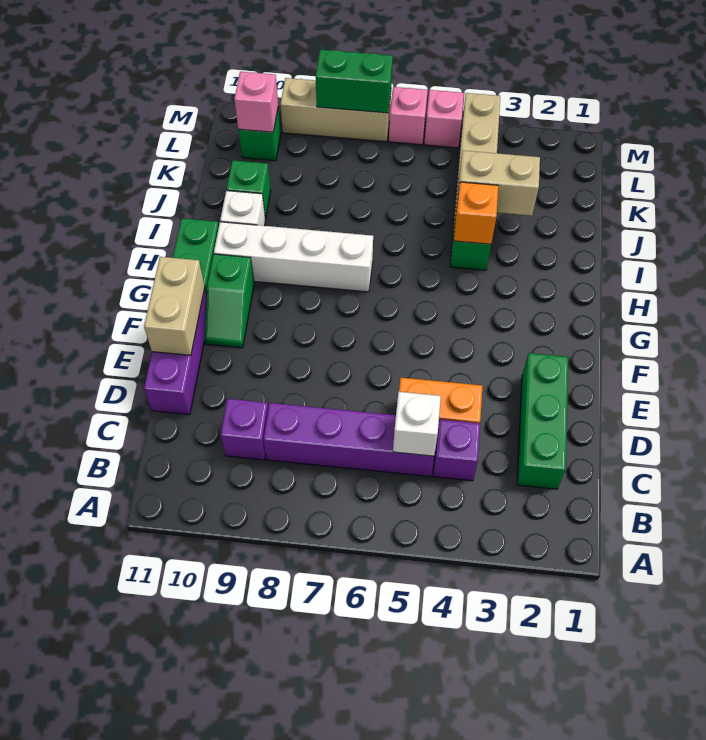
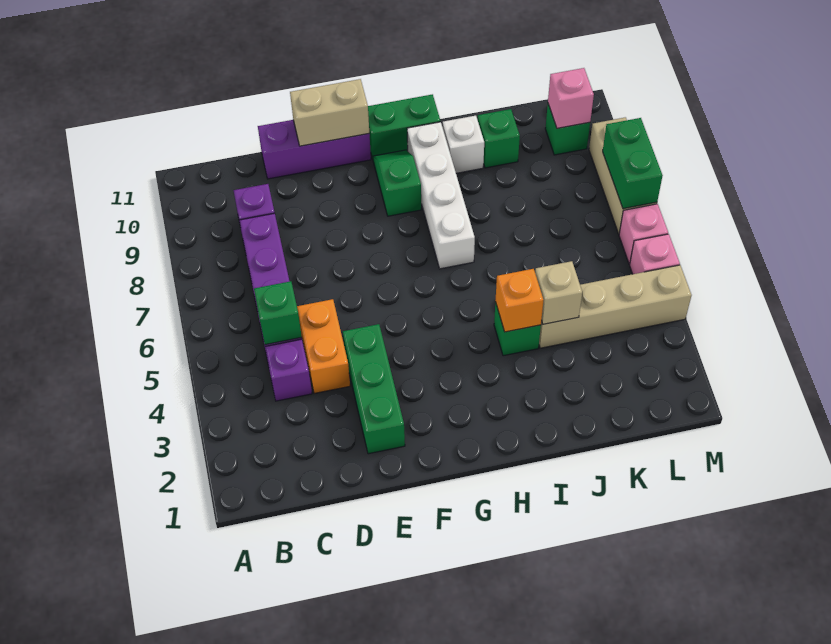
green brick C2:E2 level 1 -> green brick E2:E4 level 1
white brick C5 level 2 -> green brick C5 level 2
green slope F10:G10 level 1 top G -> green slope G9:G10 level 1 top 9
tan brick J3:J4 level 2 -> tan brick J4 level 2

